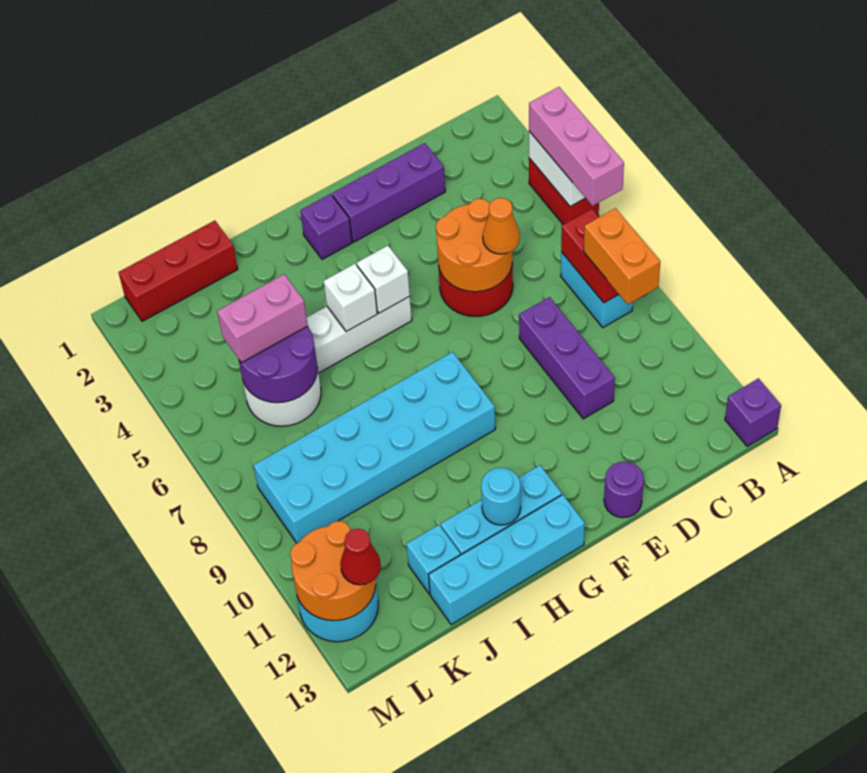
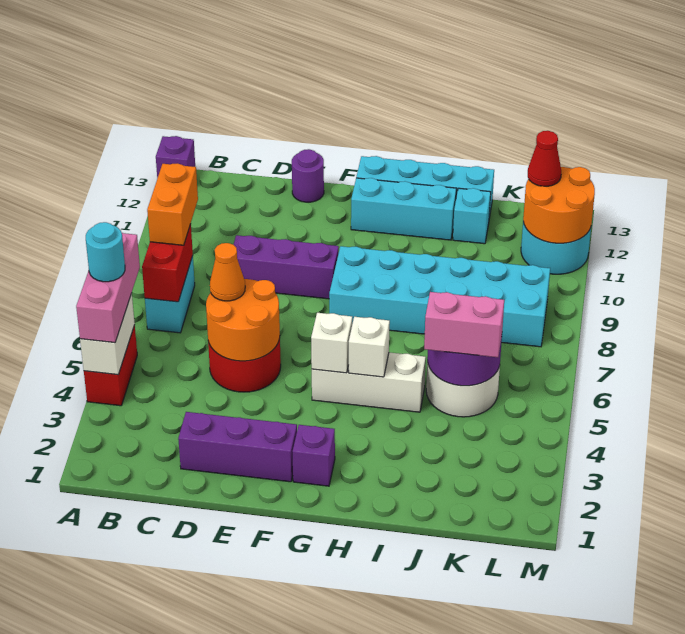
purple brick D8:D10 level 1 -> purple brick D9:F9 level 1
cyan round brick H12 level 2 -> cyan round brick A5 level 4
red brick J1:L1 level 1 -> none

